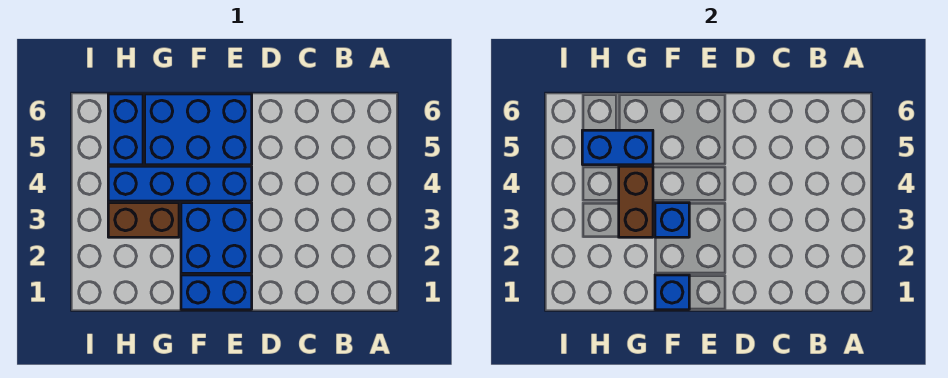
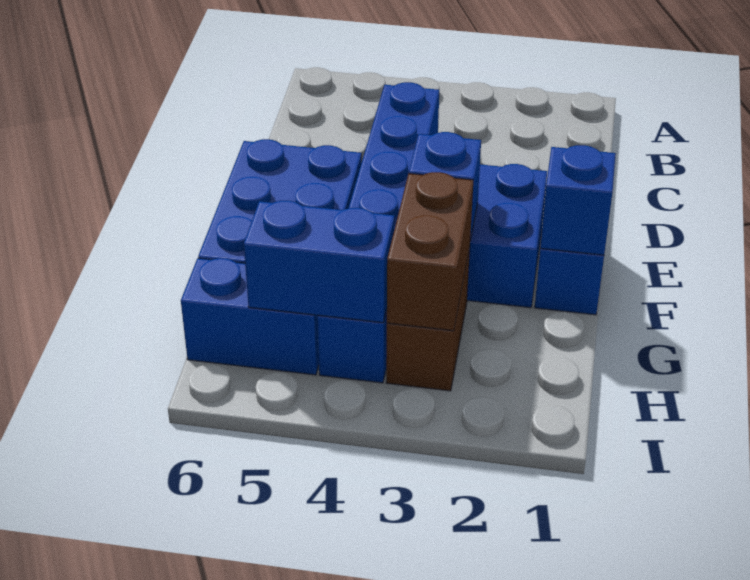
blue brick E4:H4 level 1 -> blue brick C4:H4 level 1
brown brick G3:G4 level 2 -> brown brick G3:H3 level 2
blue brick G5:H5 level 2 -> blue brick H4:H5 level 2

